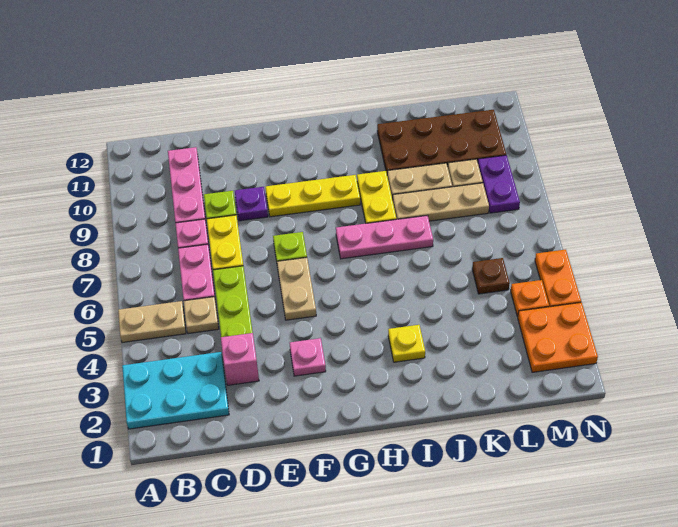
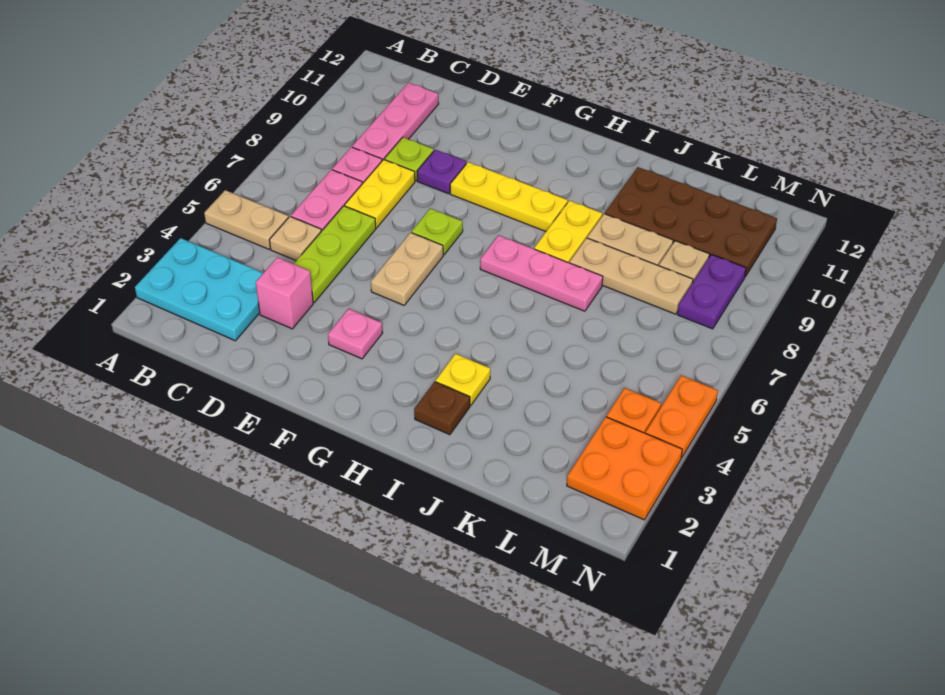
brown plate L5 level 1 -> brown plate I2 level 1

